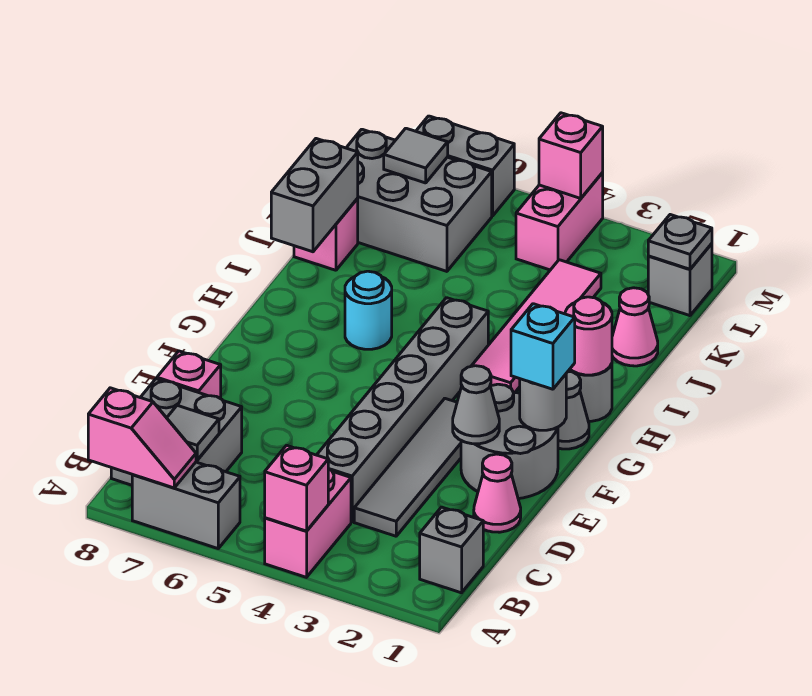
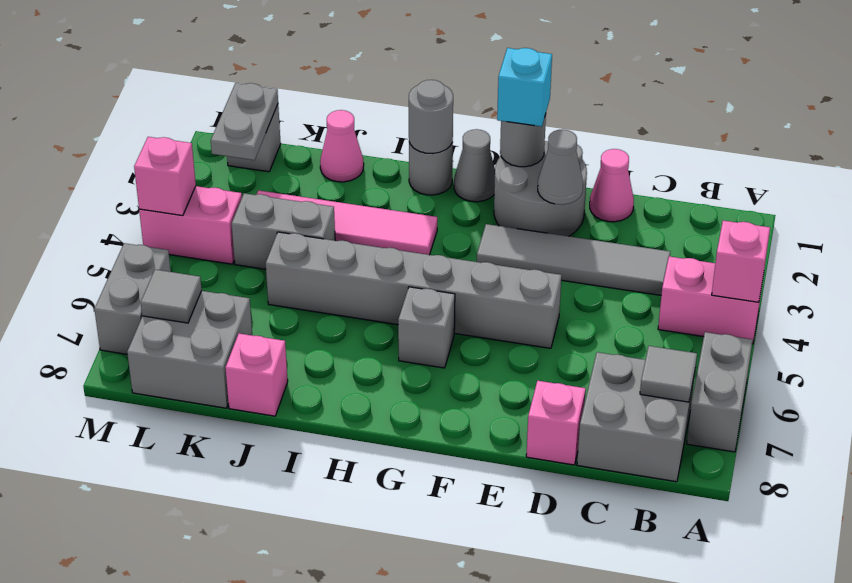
pink slope A7:A8 level 2 top 8 -> none
grey brick B1 level 1 -> grey brick G6 level 1
grey brick C4:H4 level 1 -> grey brick E5:J5 level 1
pink round brick H1 level 2 -> grey round brick H1 level 2
cyan round brick H6 level 1 -> none
grey brick I8:J8 level 2 -> grey brick J4:K4 level 1
grey brick K6:L8 level 1 -> grey brick K7:L8 level 1
grey plate L1 level 2 -> grey plate L1:L2 level 2

